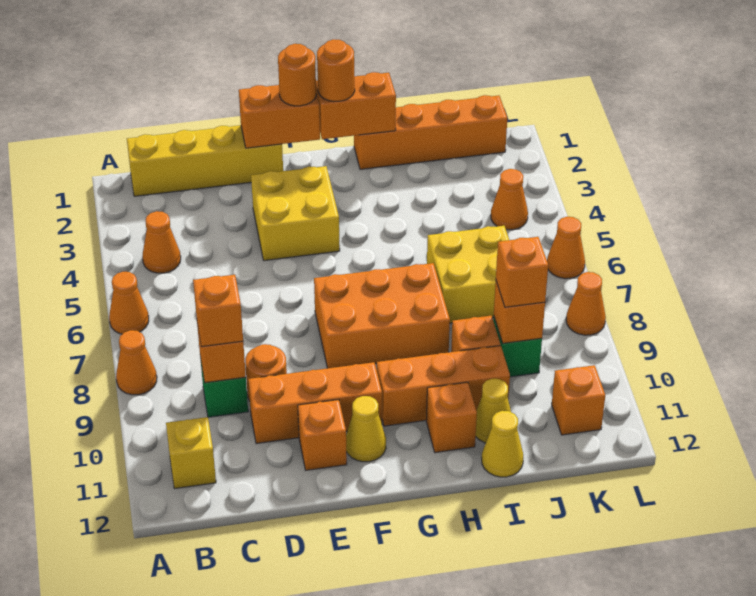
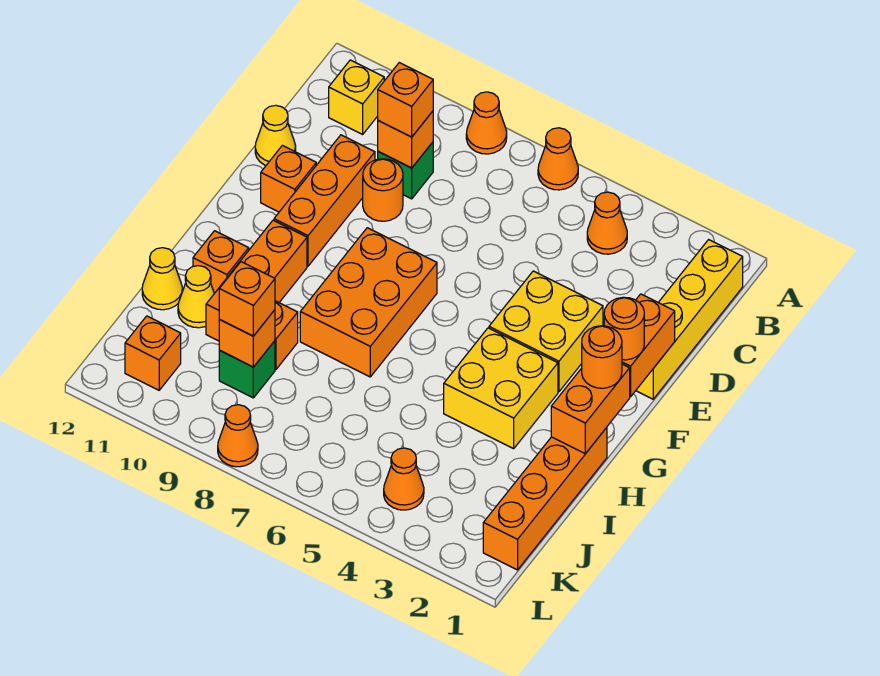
yellow cone F11 level 1 -> yellow cone D12 level 1
yellow brick I6:J7 level 1 -> yellow brick G3:H4 level 1
orange cone L6 level 1 -> none

